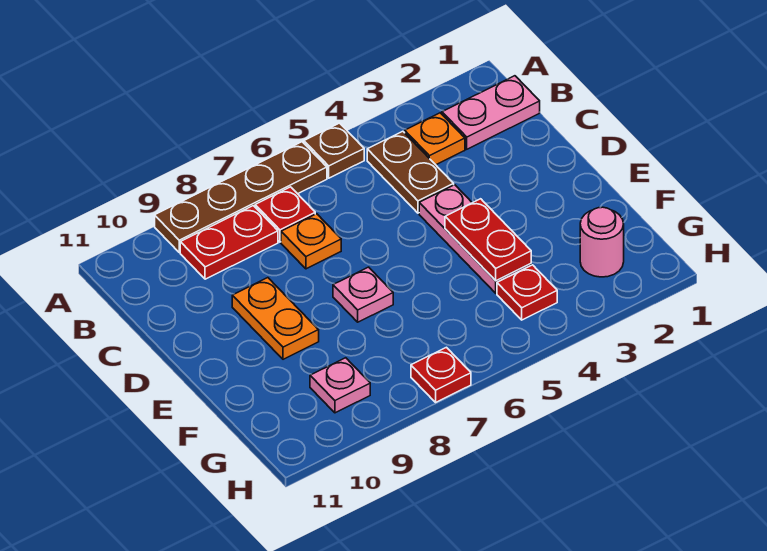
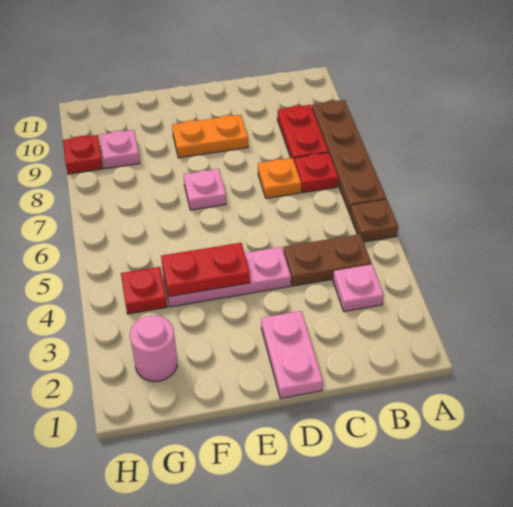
pink plate B1:B2 level 1 -> pink plate D1:D2 level 1
orange plate B3 level 1 -> pink plate B3 level 1
red plate H7 level 1 -> red plate H9 level 1

